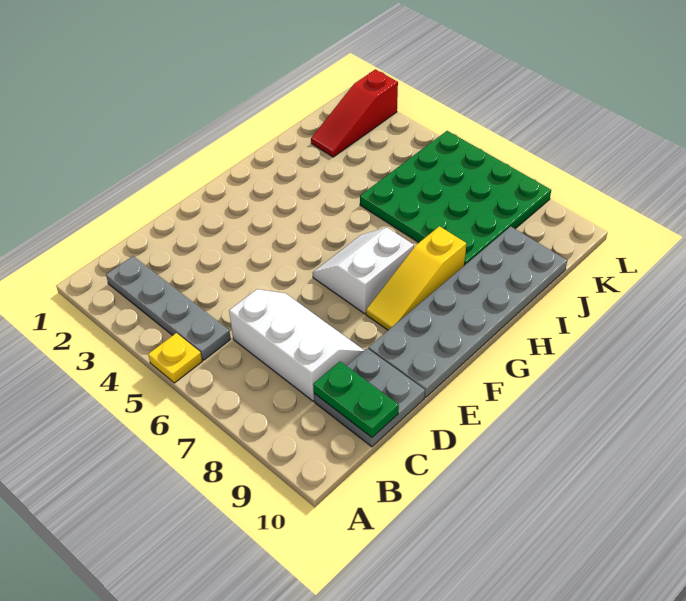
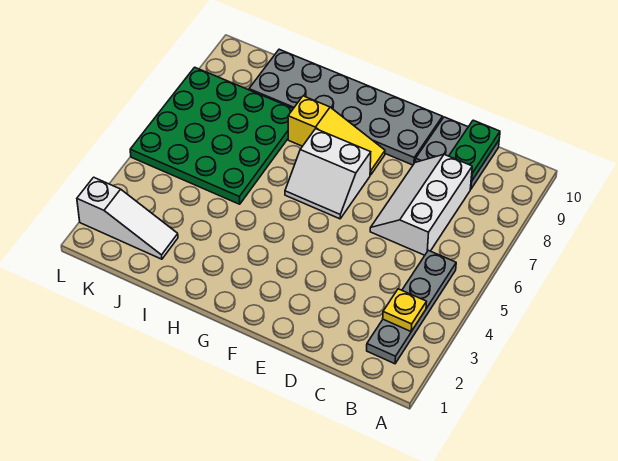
yellow plate A5 level 1 -> yellow plate B3 level 2
red slope J2:L2 level 1 top L -> white slope J2:L2 level 1 top L

